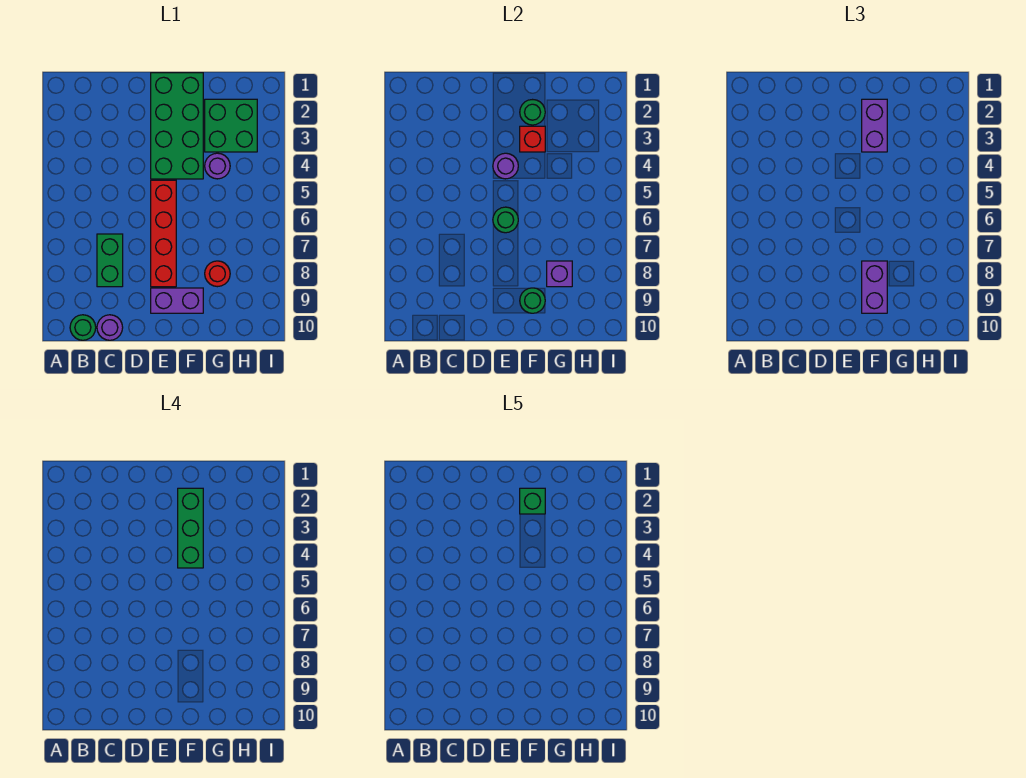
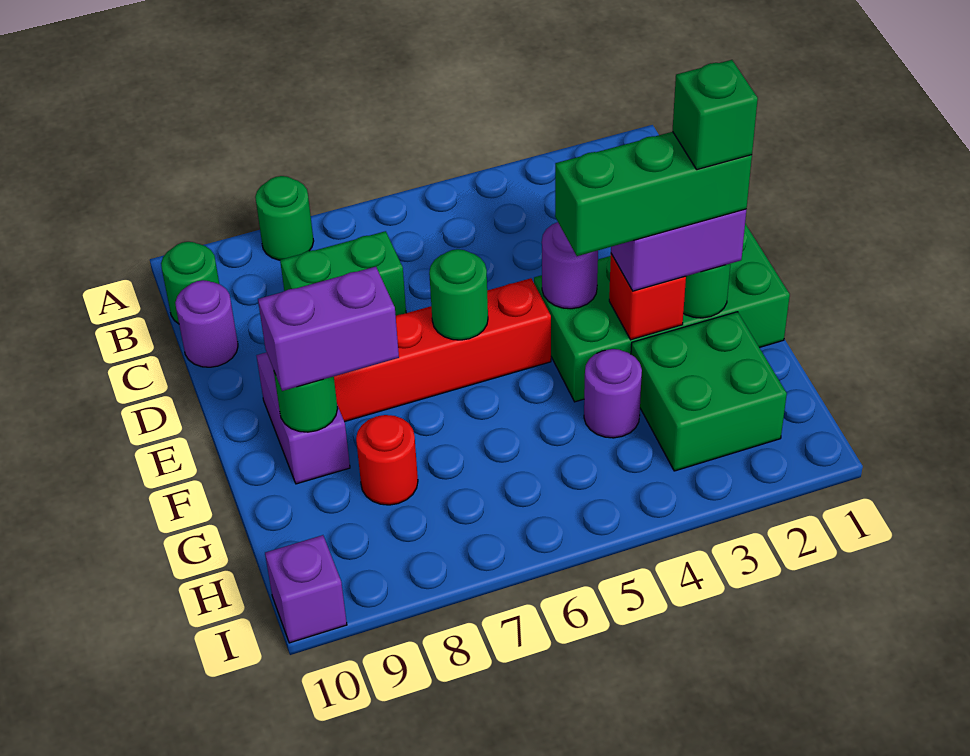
none -> green round brick A8 level 1
purple brick G8 level 2 -> purple brick I10 level 1

